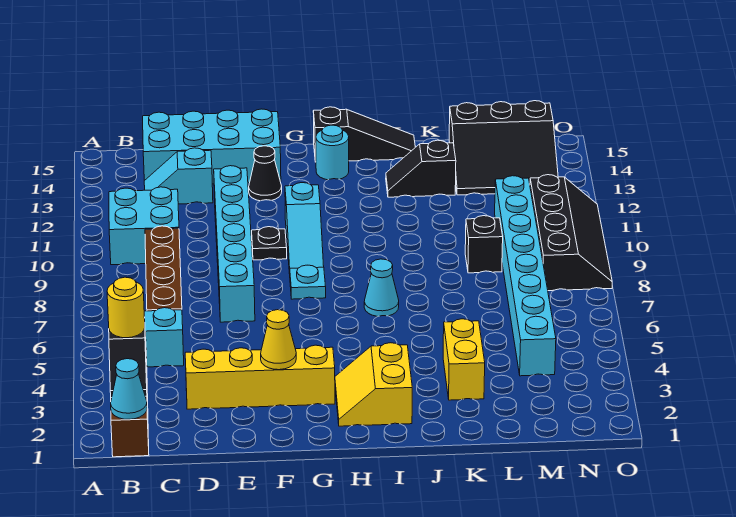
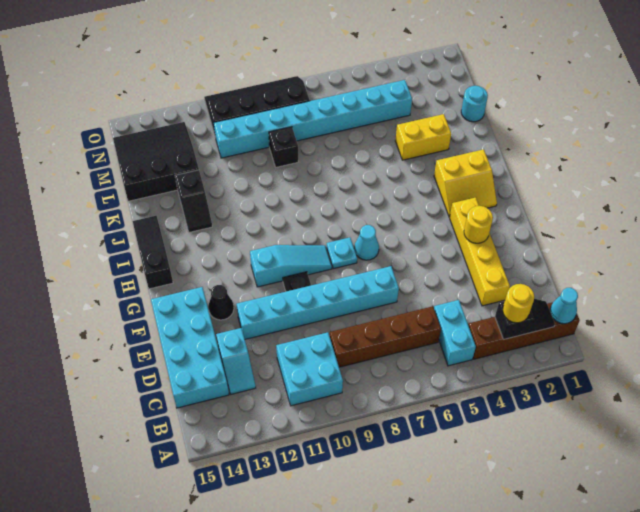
yellow cone F3 level 2 -> yellow round brick F3 level 2
cyan round brick H14 level 1 -> cyan round brick L1 level 1
cyan cone I7 level 1 -> cyan cone G7 level 1
black slope L13:N15 level 1 top 15 -> black slope L13:N15 level 1 top L

